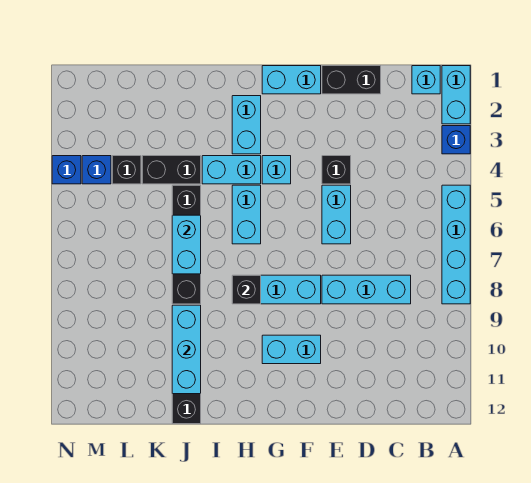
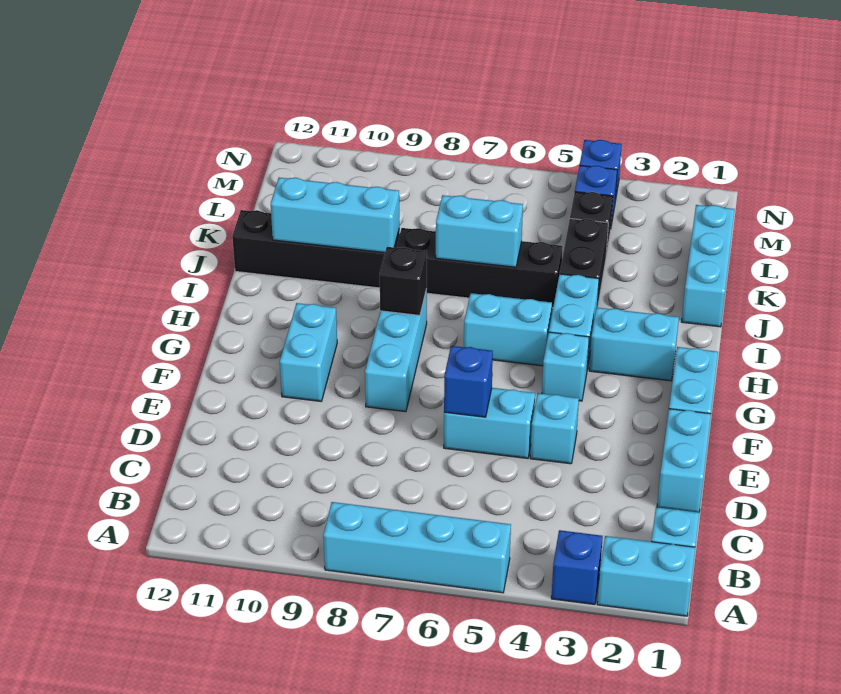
cyan brick C8:E8 level 1 -> cyan brick J1:L1 level 1
black brick D1:E1 level 1 -> cyan brick D1:E1 level 1
black brick E4 level 1 -> cyan brick E4 level 1
none -> blue brick E6 level 2

